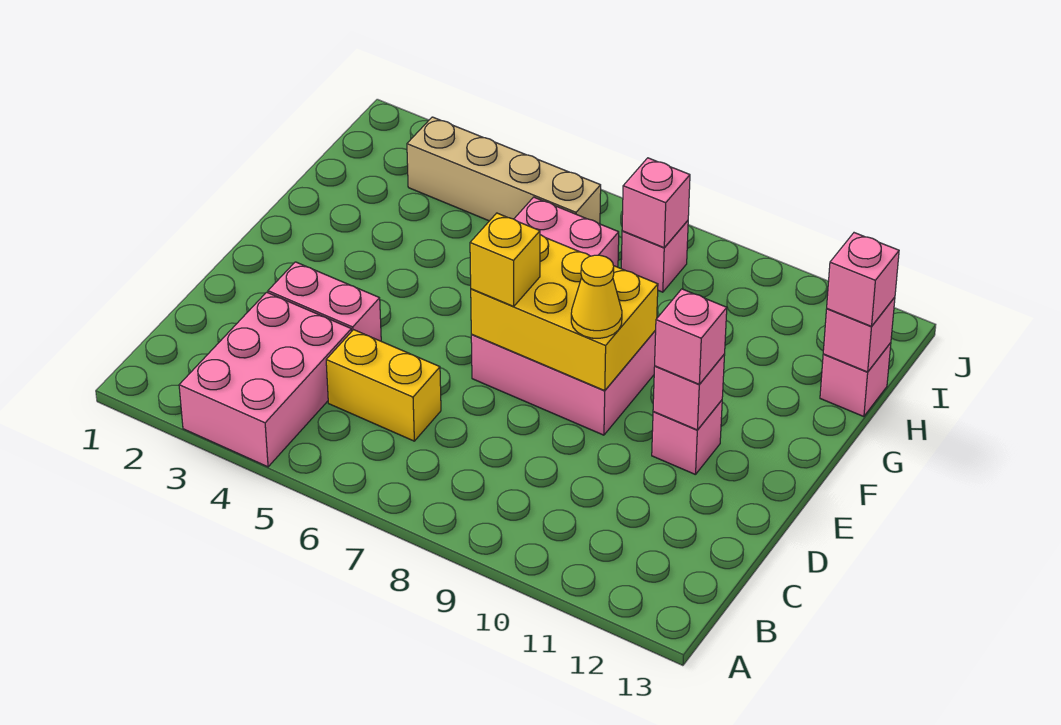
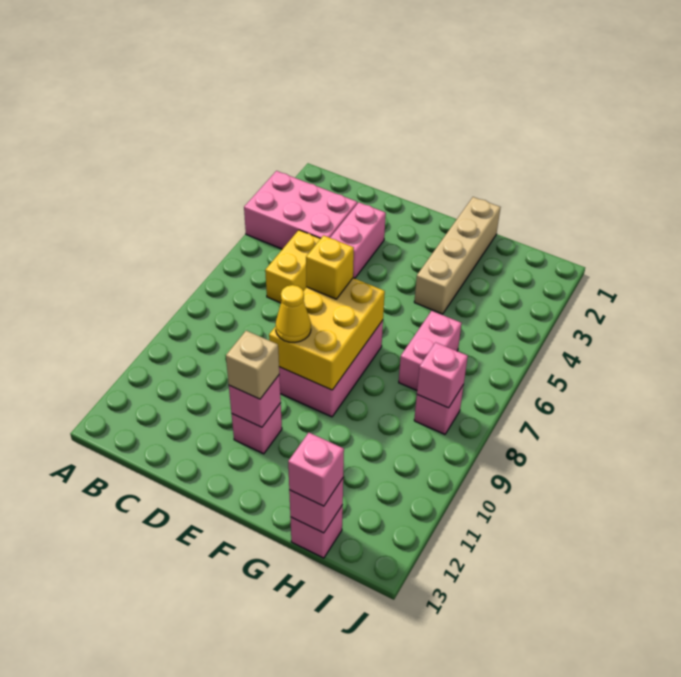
pink brick E11 level 3 -> tan brick E11 level 3
tan brick I3:I6 level 1 -> tan brick G1:G4 level 1

